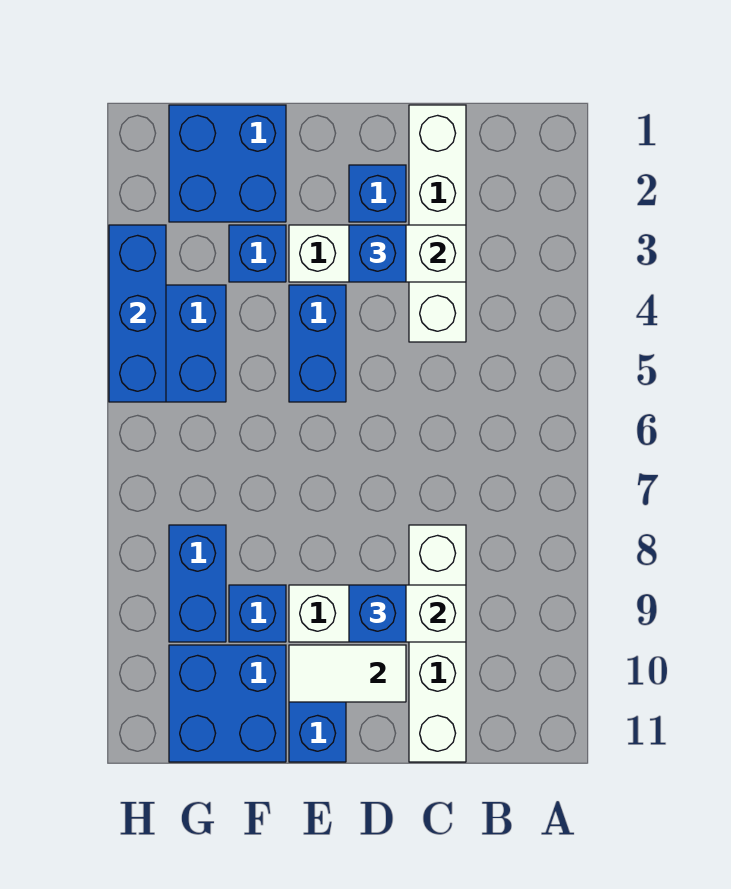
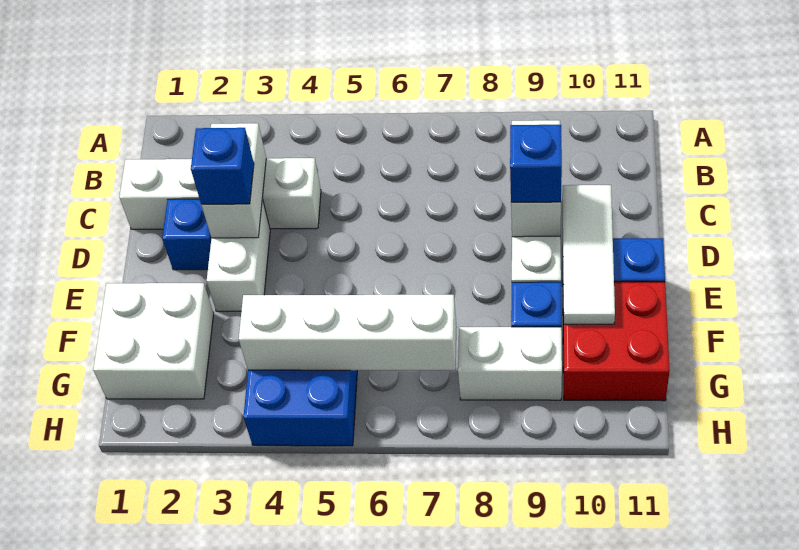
white brick C8:C11 level 1 -> white brick G4:G7 level 2
white tile D10:E10 level 2 -> white tile D10:F10 level 2
blue brick E4:E5 level 1 -> none
blue brick F1:G2 level 1 -> white brick F1:G2 level 1
blue brick F3 level 1 -> none
blue brick F10:G11 level 1 -> red brick F10:G11 level 1
blue brick G8:G9 level 1 -> white brick G8:G9 level 1
blue brick H3:H5 level 2 -> none

